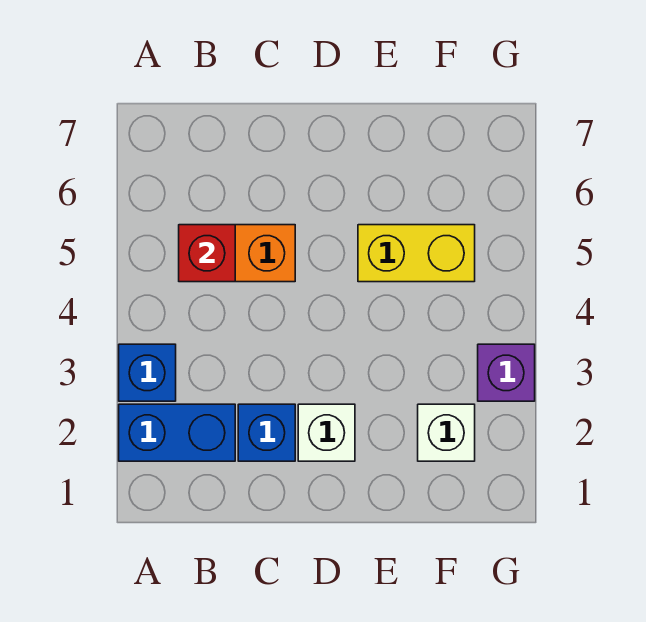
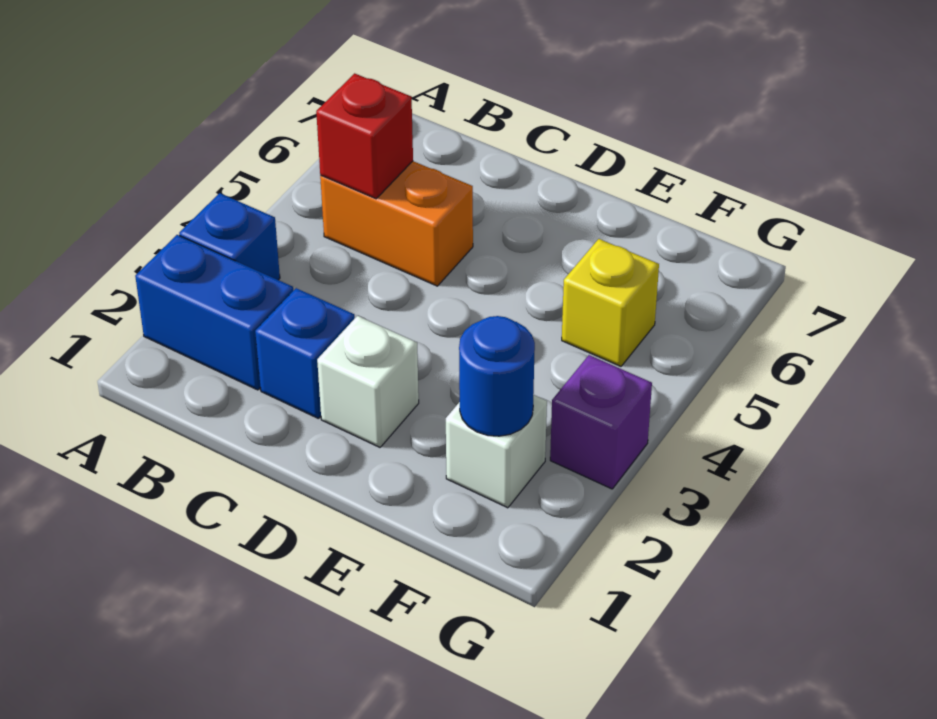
yellow brick E5:F5 level 1 -> yellow brick F5 level 1
none -> blue round brick F2 level 2

